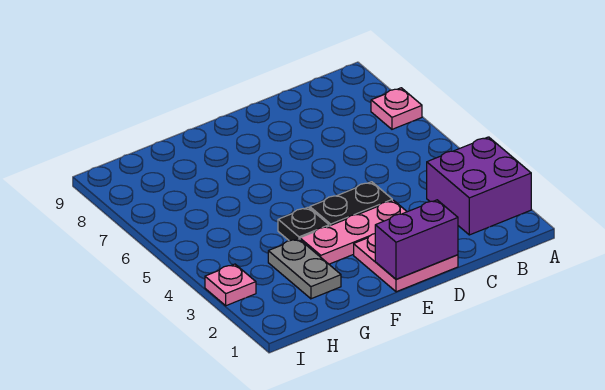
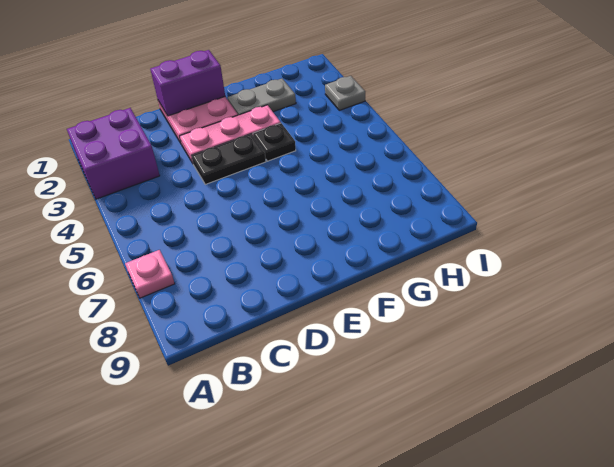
grey plate G2:G3 level 1 -> grey plate F2:G2 level 1
pink plate I3 level 1 -> grey plate I3 level 1

